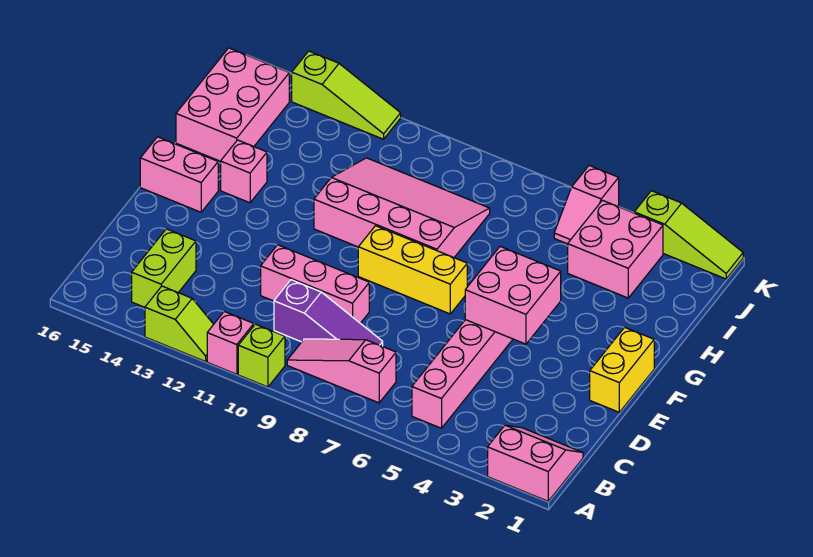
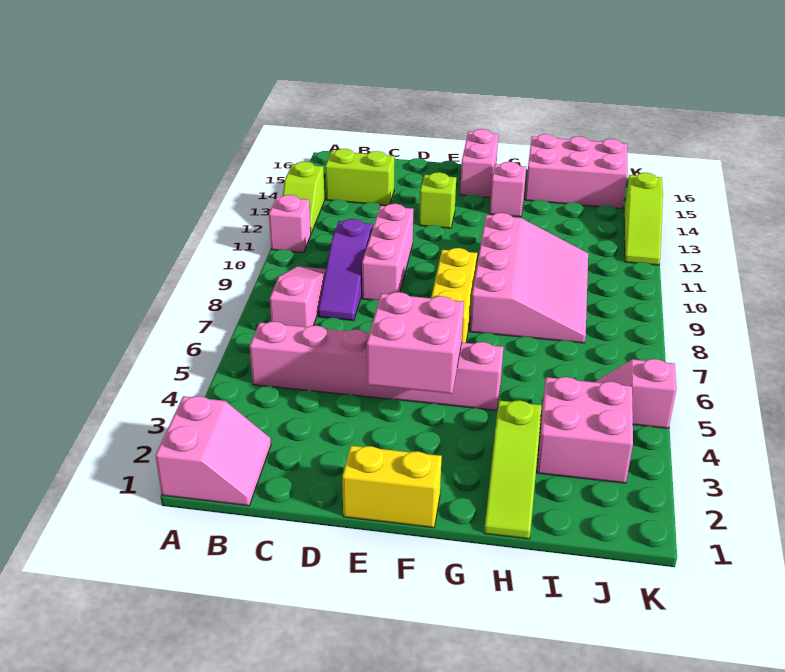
lime brick A10 level 1 -> lime brick E13 level 1
lime slope K1:K3 level 1 top 3 -> lime slope H1:H3 level 1 top 3

